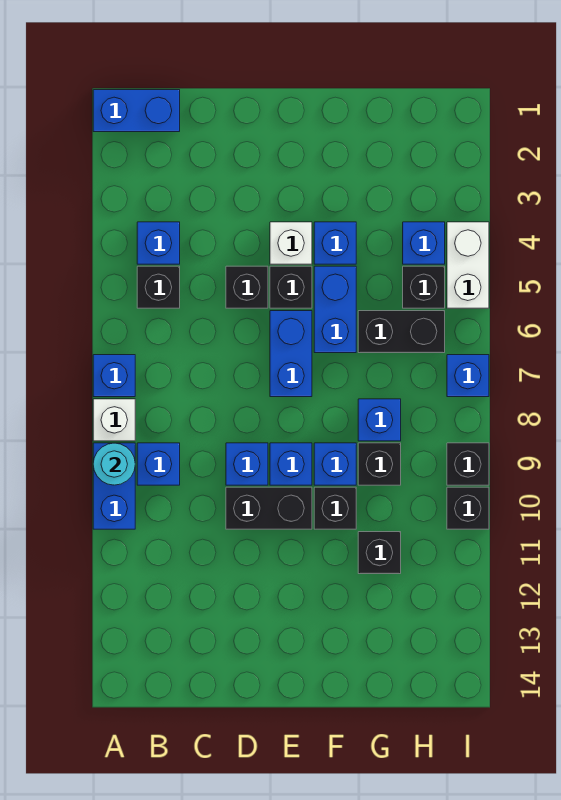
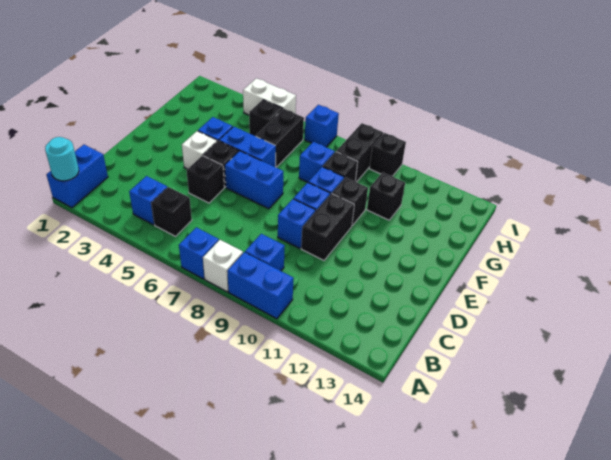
cyan round brick A9 level 2 -> cyan round brick A1 level 2
blue brick H4 level 1 -> none
black brick I9 level 1 -> black brick H9:I9 level 1

